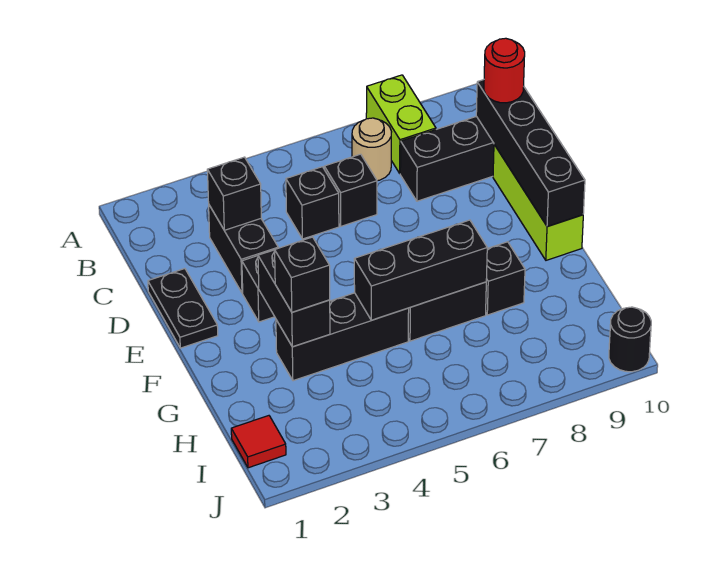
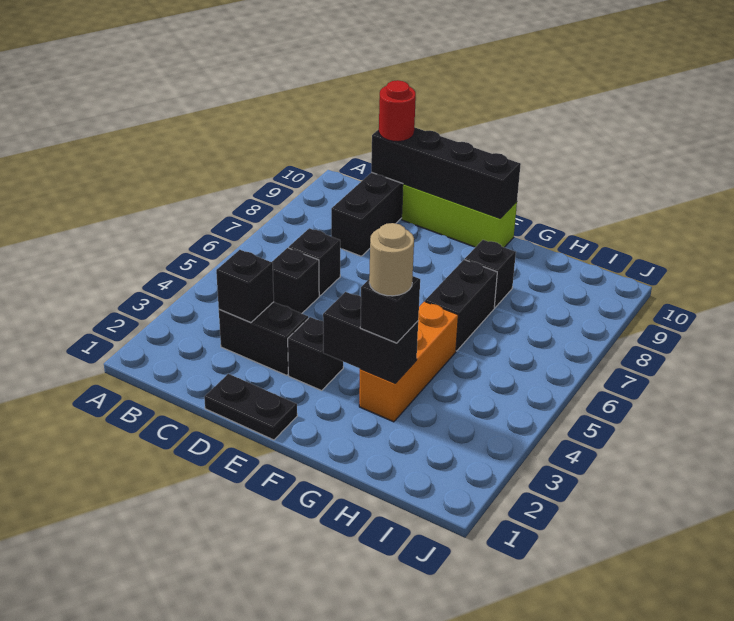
lime brick A8:B8 level 1 -> none
tan round brick B7 level 1 -> tan round brick G3 level 4
black brick G3:G5 level 1 -> orange brick G3:G5 level 1
black brick G5:G7 level 2 -> none
red tile I1 level 1 -> none
black round brick J10 level 1 -> none

